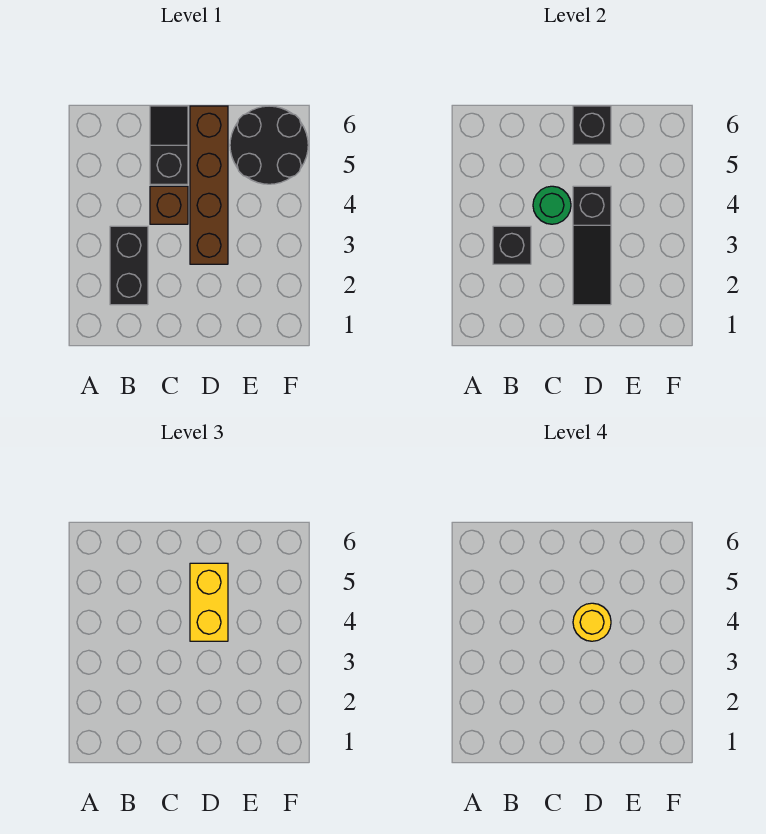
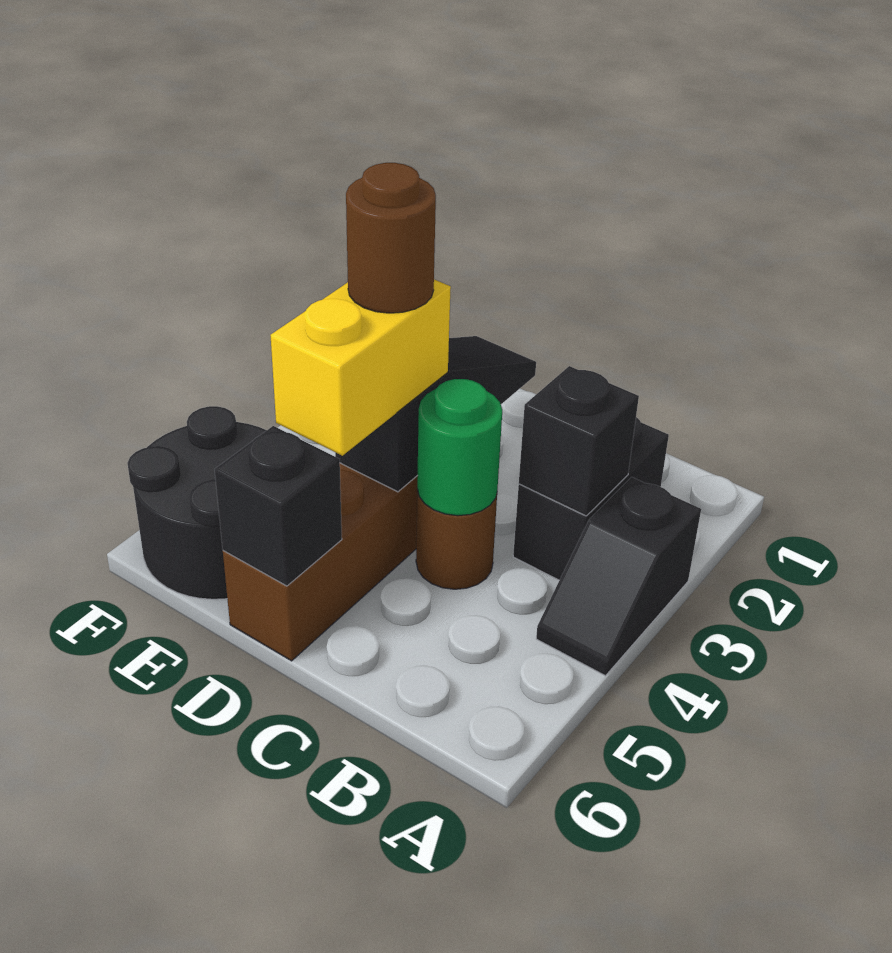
brown brick C4 level 1 -> brown round brick C4 level 1
black slope C5:C6 level 1 top 5 -> black slope A3:A4 level 1 top 3
yellow round brick D4 level 4 -> brown round brick D4 level 4

